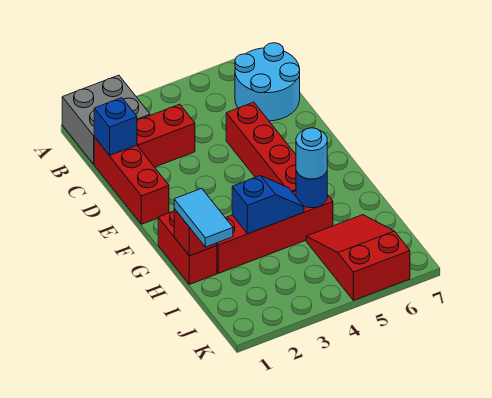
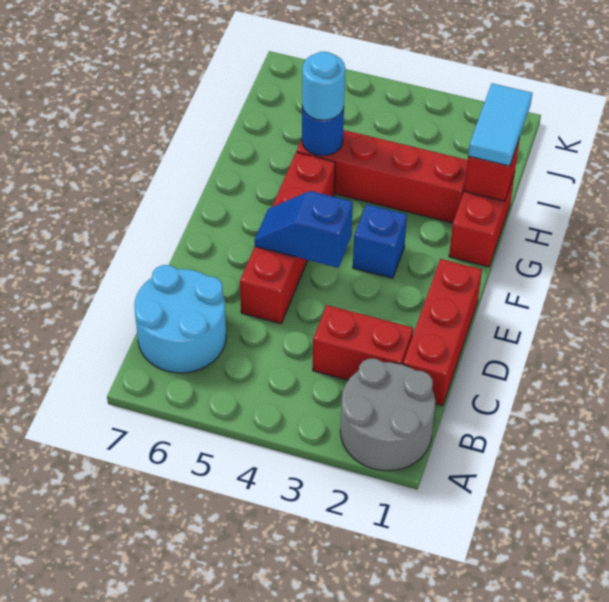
grey brick A1:B2 level 1 -> grey round brick A1:B2 level 1
blue brick C1 level 2 -> blue brick F3 level 1
blue slope H3:H4 level 2 top 3 -> blue slope E4:E5 level 2 top 4
red slope I5:K6 level 1 top K -> none

